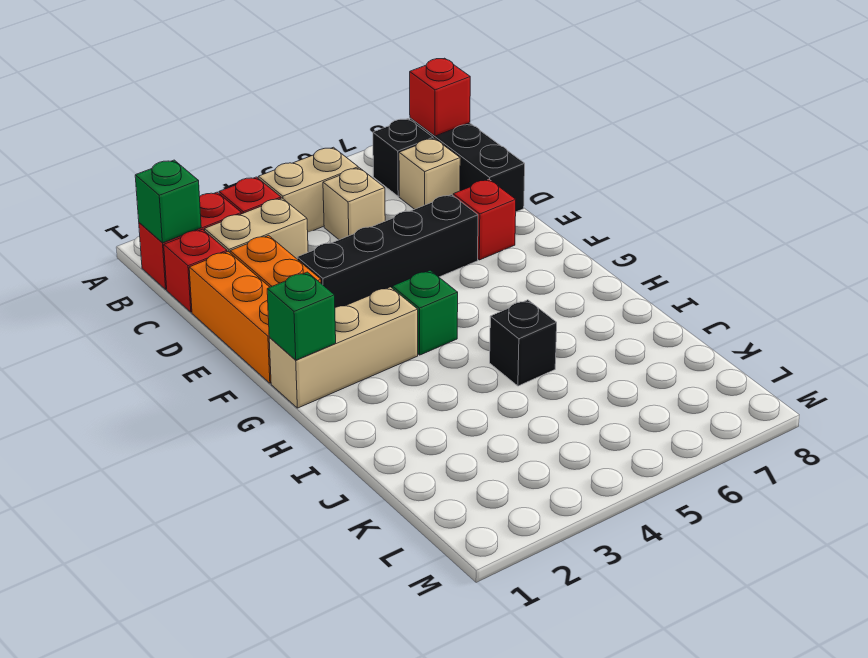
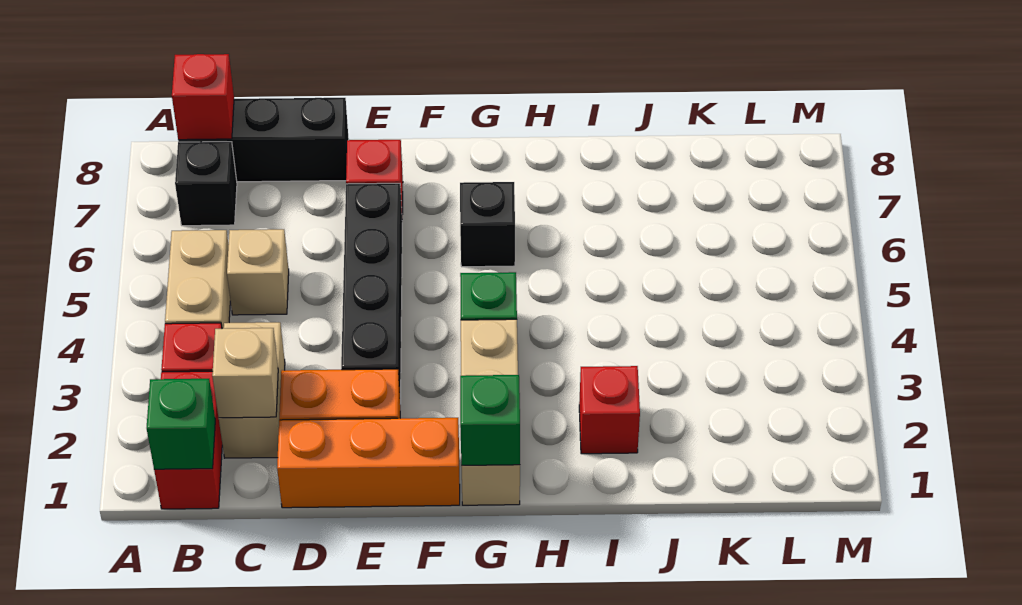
red brick C1 level 1 -> red brick I2 level 1
tan brick C7 level 1 -> tan brick C2 level 2
black brick I5 level 1 -> black brick G6 level 1

